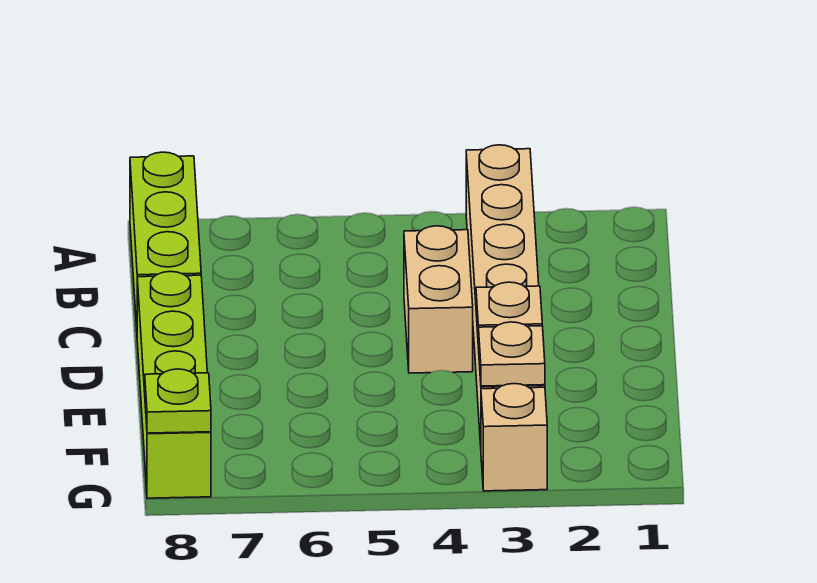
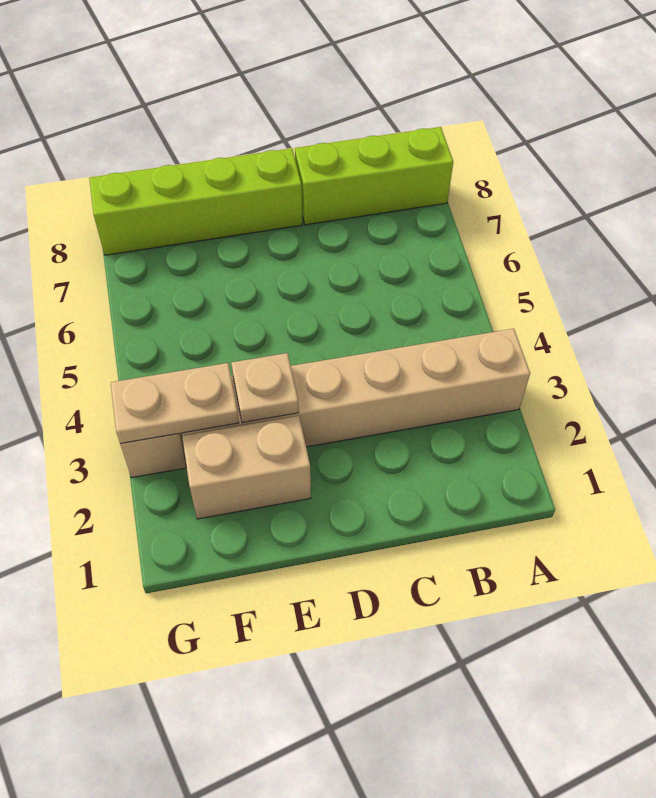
tan brick C4:D4 level 1 -> tan brick E2:F2 level 1
tan plate F3 level 2 -> tan plate F3:G3 level 2
lime plate G8 level 2 -> none

